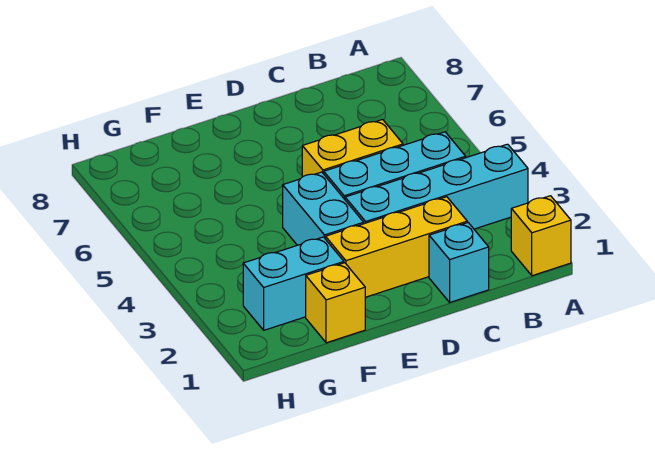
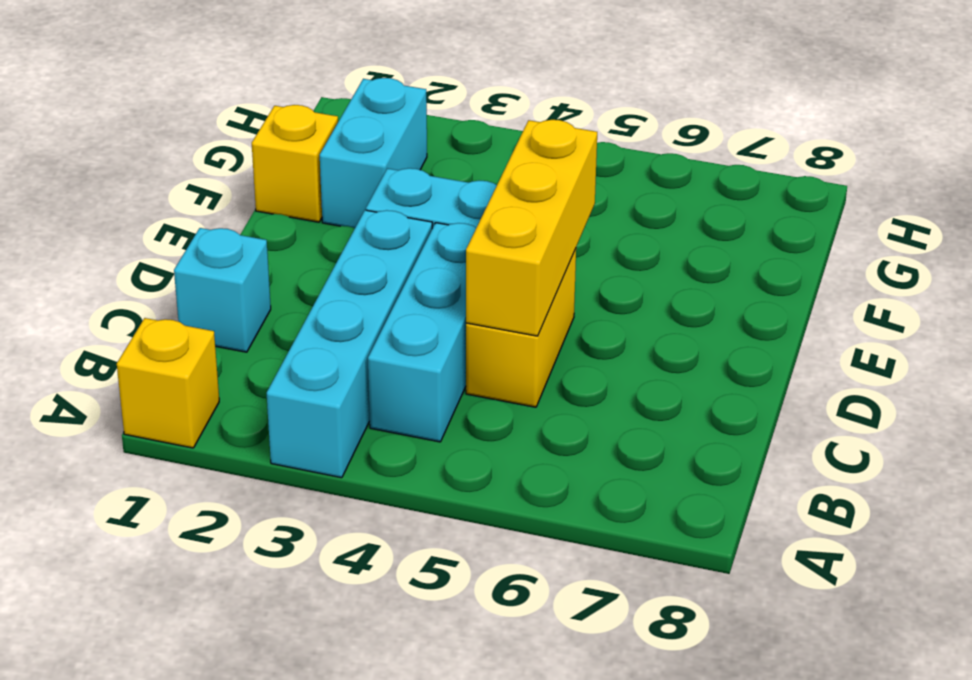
yellow brick C2:E2 level 1 -> yellow brick C5:E5 level 2

